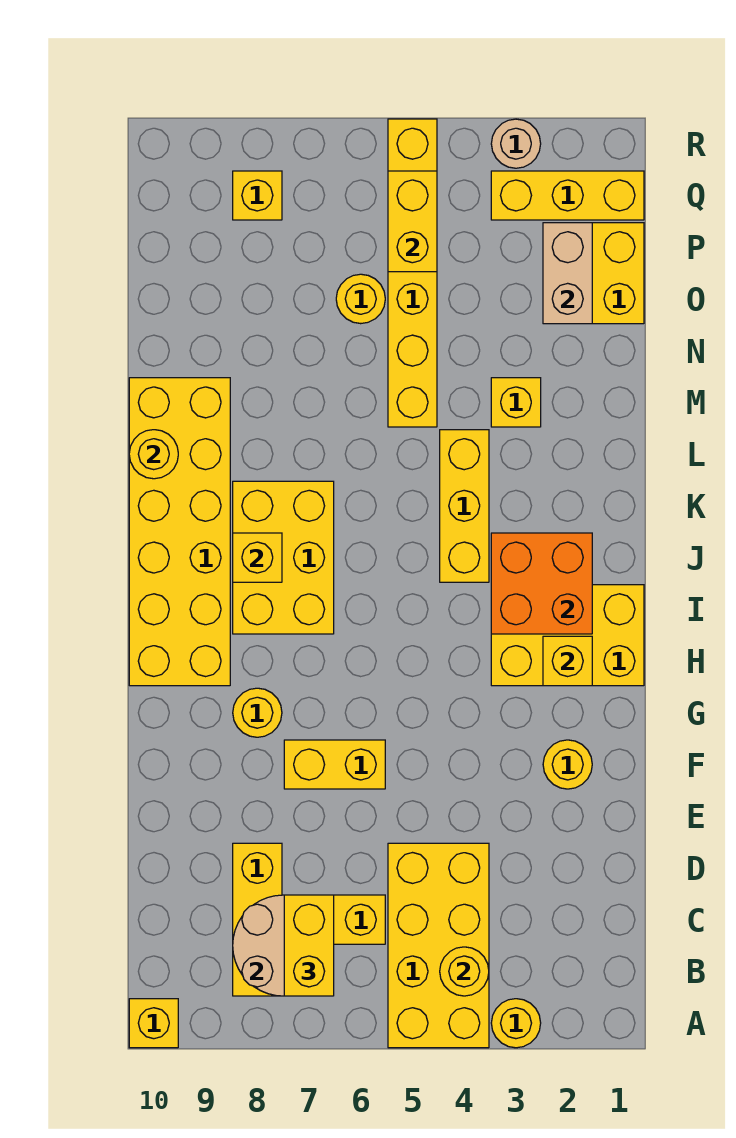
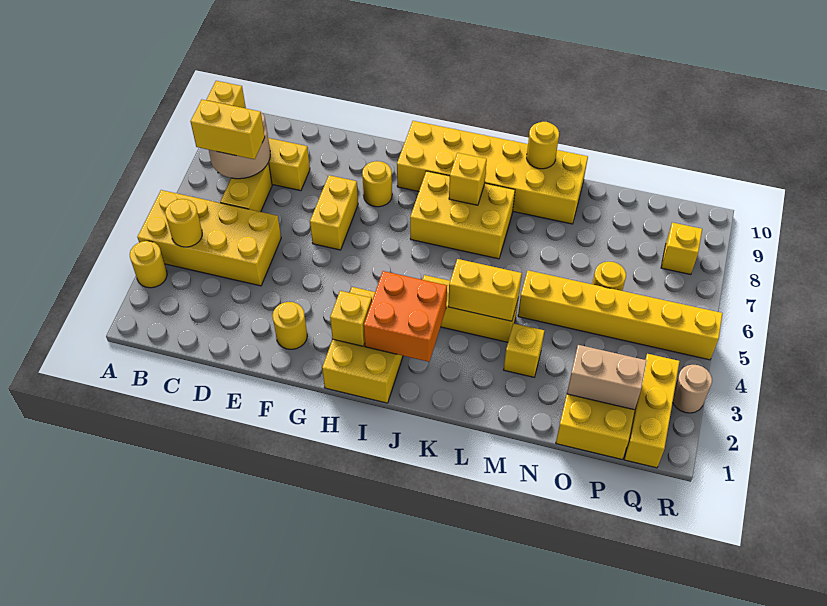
yellow brick P5:Q5 level 2 -> yellow brick K4:L4 level 2

